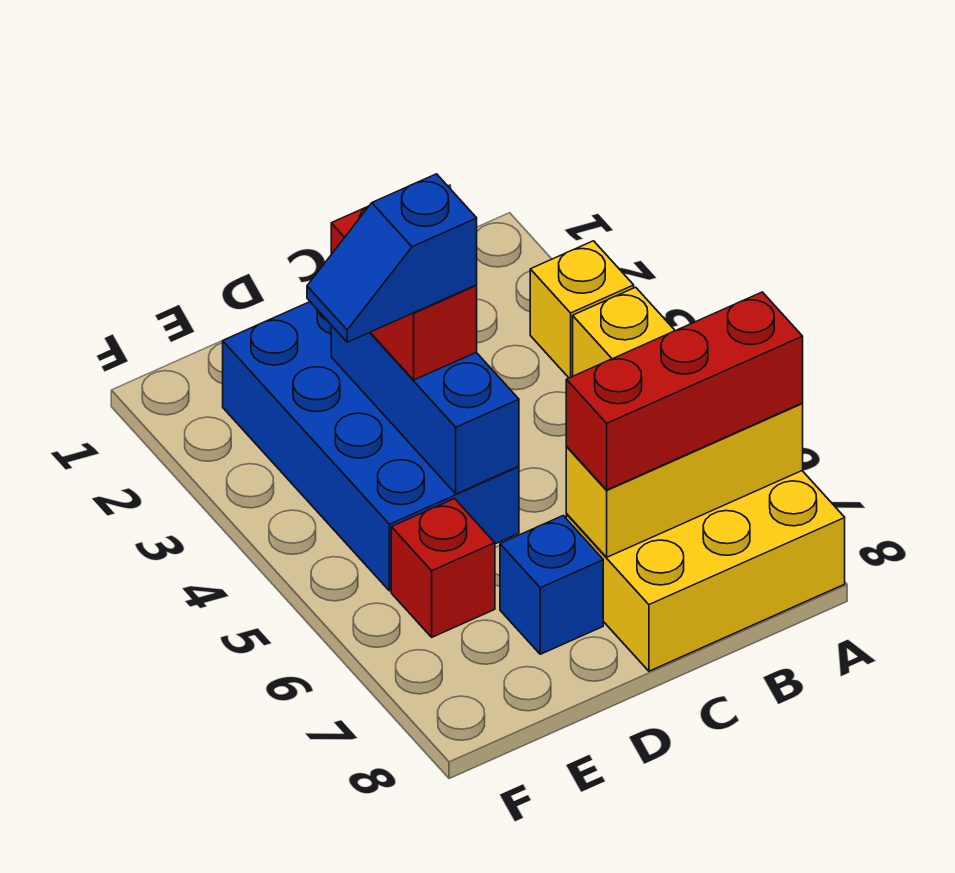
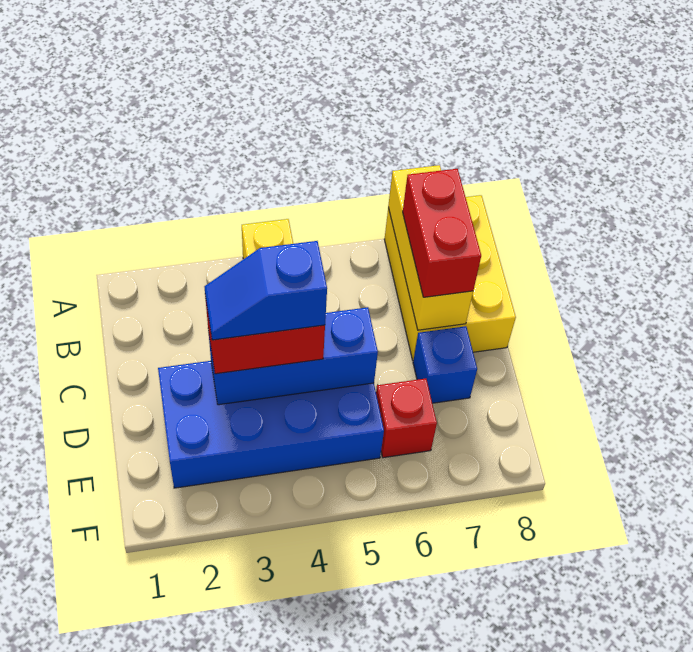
yellow brick A3 level 1 -> none
red brick A7:C7 level 3 -> red brick B7:C7 level 3
blue slope D4:E4 level 4 top D -> blue slope D3:D4 level 4 top 4

